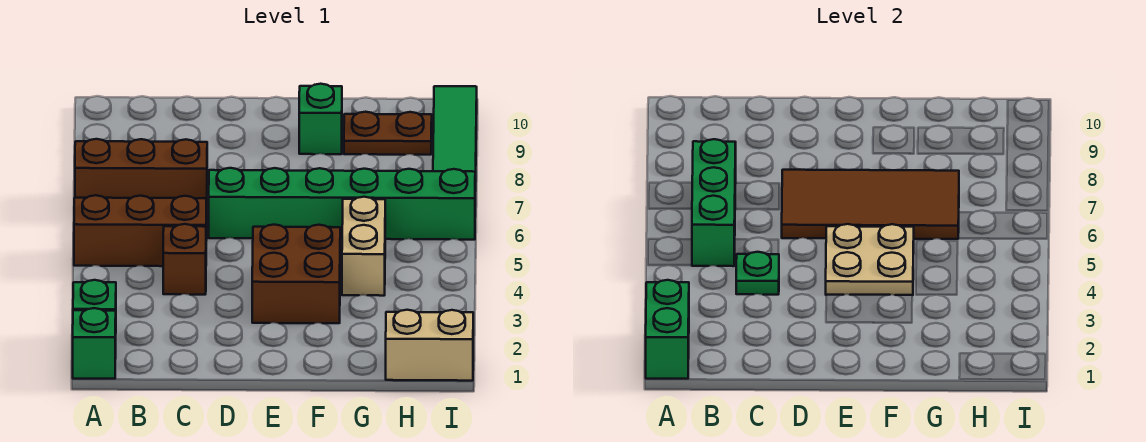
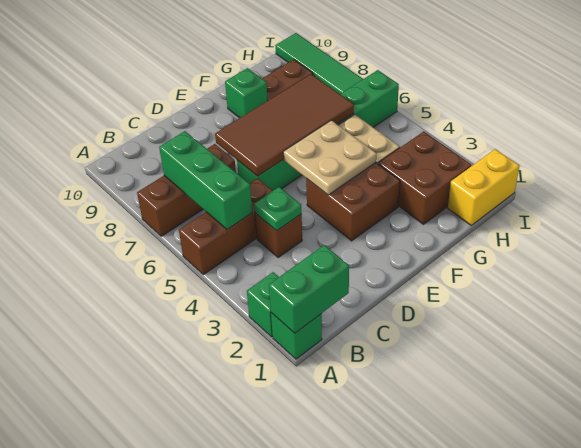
green brick A1:A2 level 2 -> green brick A1:B1 level 2
none -> brown brick G2:H3 level 1
tan brick H1:I1 level 1 -> yellow brick H1:I1 level 1

